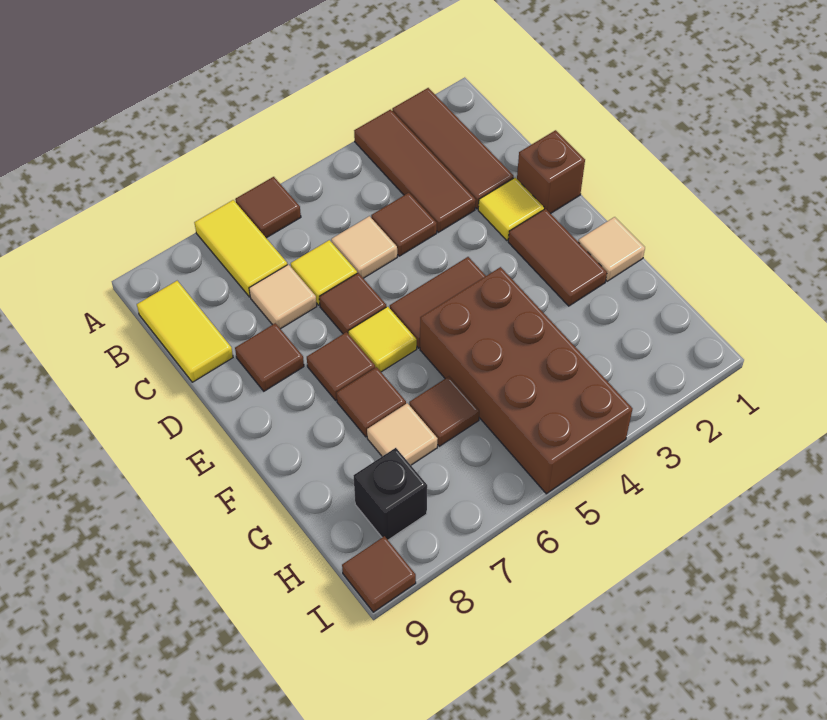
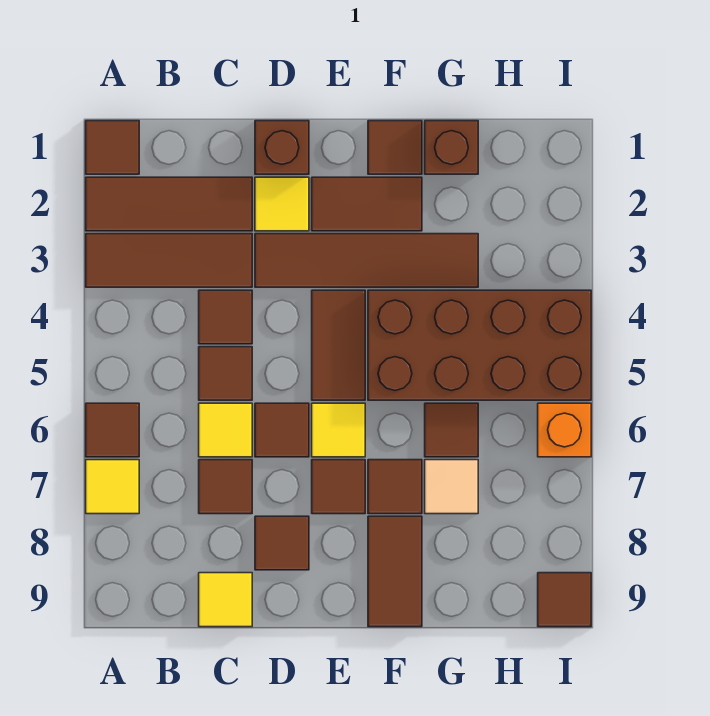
none -> brown tile A1 level 1
yellow tile A7:B7 level 1 -> yellow tile A7 level 1
yellow tile B9:C9 level 1 -> yellow tile C9 level 1
tan tile C5 level 1 -> brown tile C5 level 1
tan tile C7 level 1 -> brown tile C7 level 1
none -> brown tile D3:G3 level 1
tan tile F1 level 1 -> brown tile F1 level 1
none -> brown tile F8:F9 level 1
none -> brown brick G1 level 1
black brick H8 level 1 -> none
none -> orange brick I6 level 1

